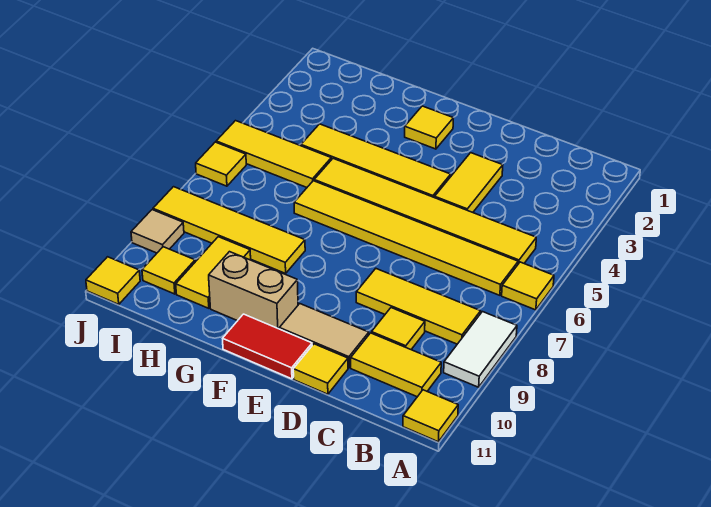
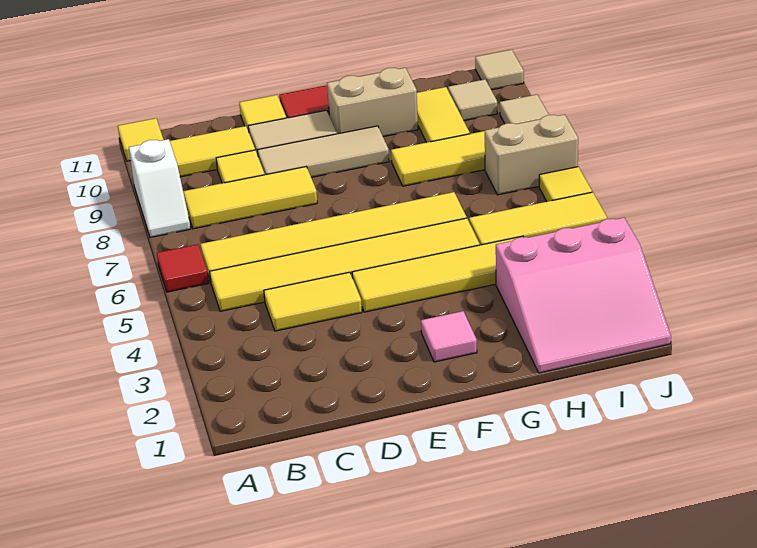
yellow tile A6 level 1 -> red tile A6 level 1
white tile A8:A9 level 1 -> white slope A8:A9 level 1 top 9
yellow tile D3:D4 level 1 -> yellow tile C4:D4 level 1
none -> tan tile D9:F9 level 1
yellow tile F2 level 1 -> pink tile F2 level 1
none -> pink slope H1:J3 level 1 top 3
none -> tan brick I7:J7 level 1
yellow tile I10 level 1 -> tan tile I10 level 1
yellow tile J11 level 1 -> tan tile J11 level 1

